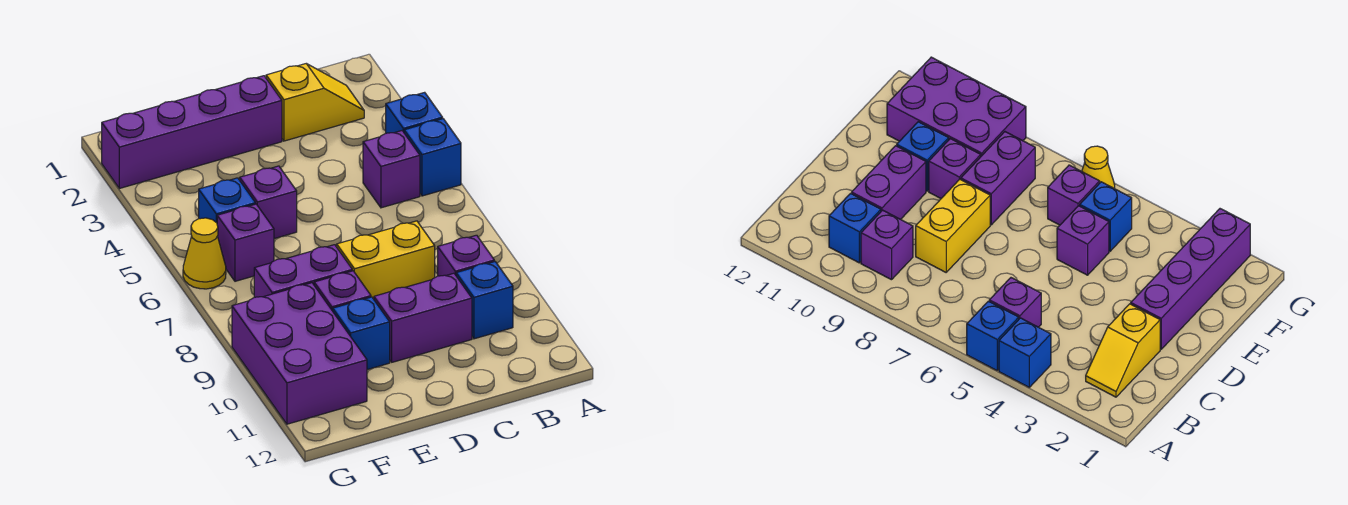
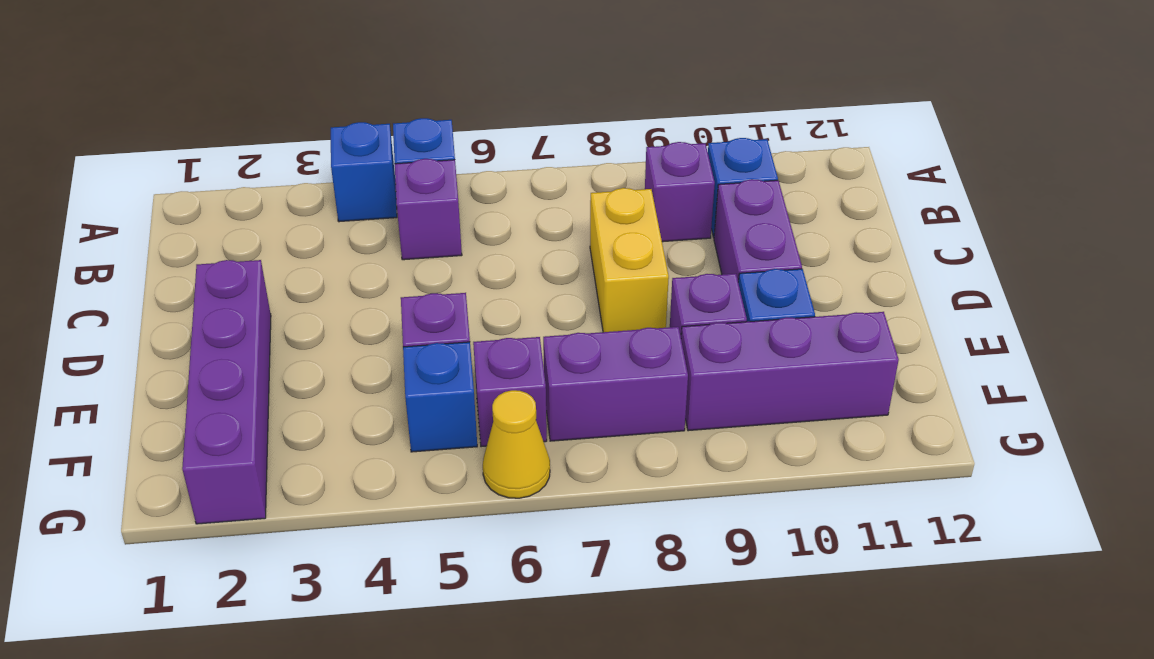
yellow slope B2:C2 level 1 top C -> none
purple brick E8:F8 level 1 -> purple brick F7:F8 level 1
purple brick F9:G11 level 1 -> purple brick F9:F11 level 1

